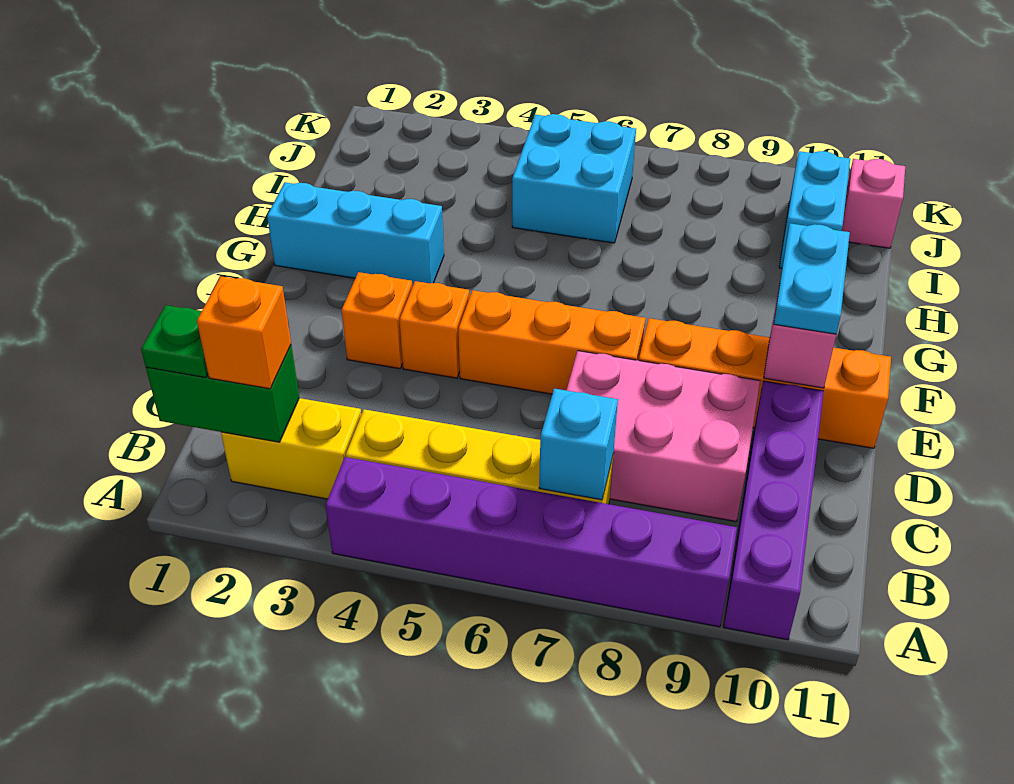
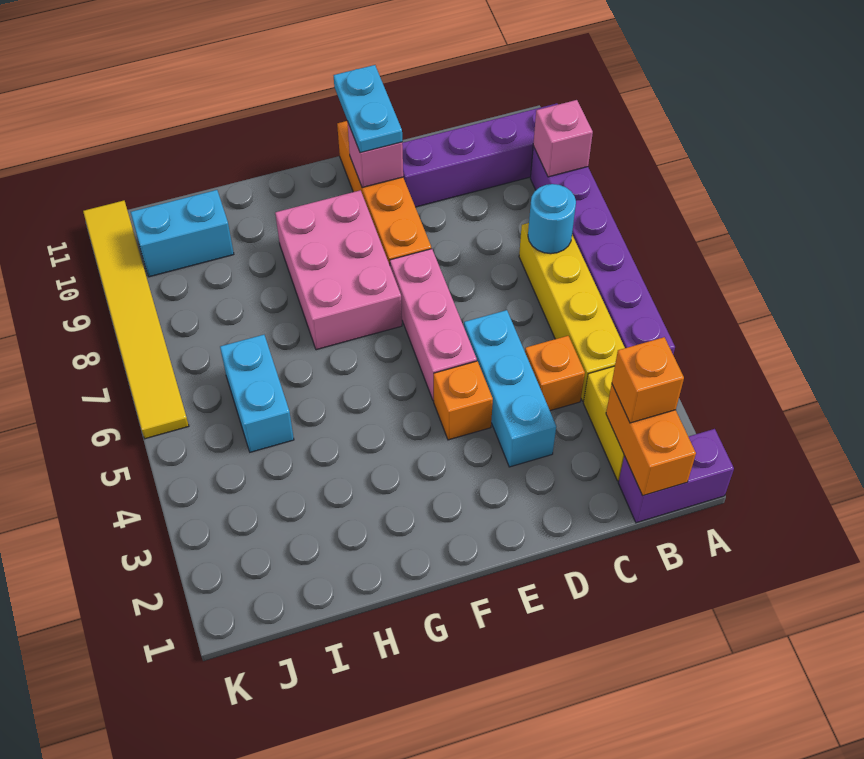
none -> purple brick A1:B1 level 1
green brick B1:B2 level 2 -> orange brick B1:B2 level 2
green plate B1 level 3 -> none
cyan brick B7 level 2 -> cyan round brick B7 level 2
pink brick C7:D9 level 1 -> pink brick F7:G9 level 1
orange brick E3 level 1 -> orange brick C4 level 1
orange brick E5:E7 level 1 -> pink brick E5:E7 level 1
cyan plate E10:F10 level 3 -> cyan plate E10:E11 level 3
cyan brick G1:G3 level 1 -> cyan brick D3:D5 level 1
cyan brick I5:J6 level 1 -> cyan brick I5:I6 level 1
pink brick J11 level 1 -> pink brick A9 level 2
none -> yellow tile K6:K11 level 1

